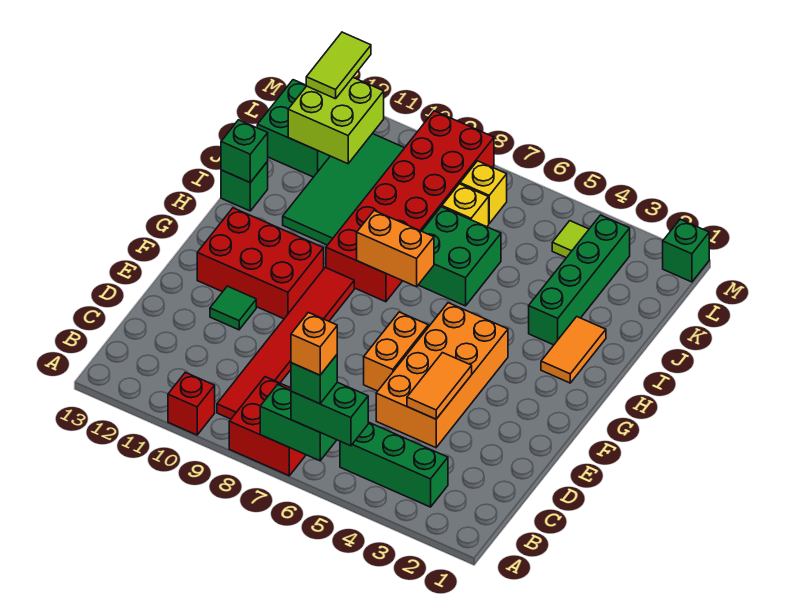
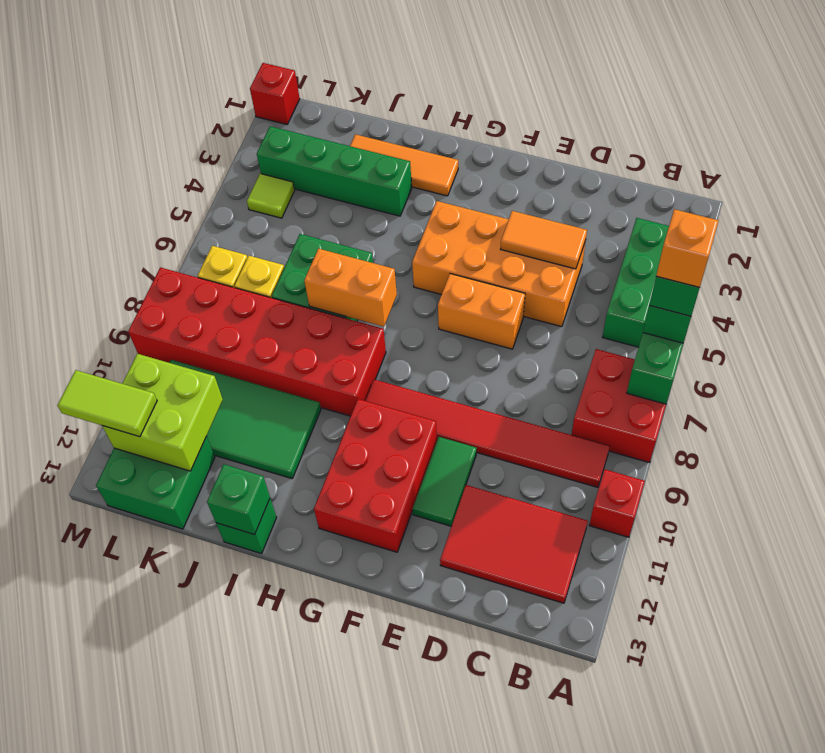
none -> red tile B11:D12 level 1
green tile E11 level 1 -> green tile E10:E11 level 1
orange tile H2:I2 level 1 -> orange tile H2:J2 level 1
orange brick H7:H8 level 2 -> orange brick H7:I7 level 2
green brick M1 level 1 -> red brick M1 level 1

